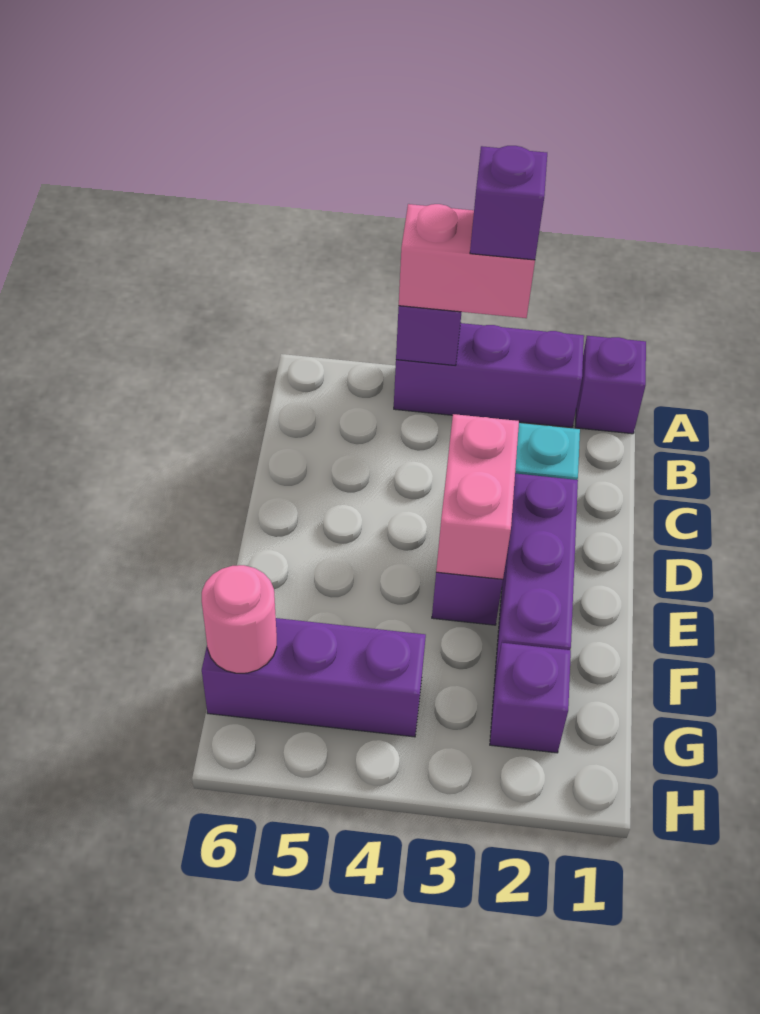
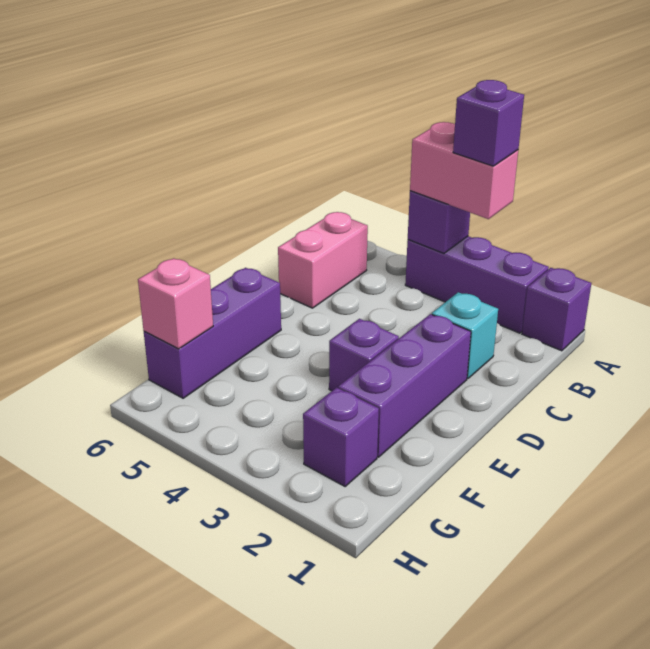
pink brick D3:E3 level 2 -> pink brick B6:C6 level 1
purple brick G4:G6 level 1 -> purple brick E6:G6 level 1
pink round brick G6 level 2 -> pink brick G6 level 2

